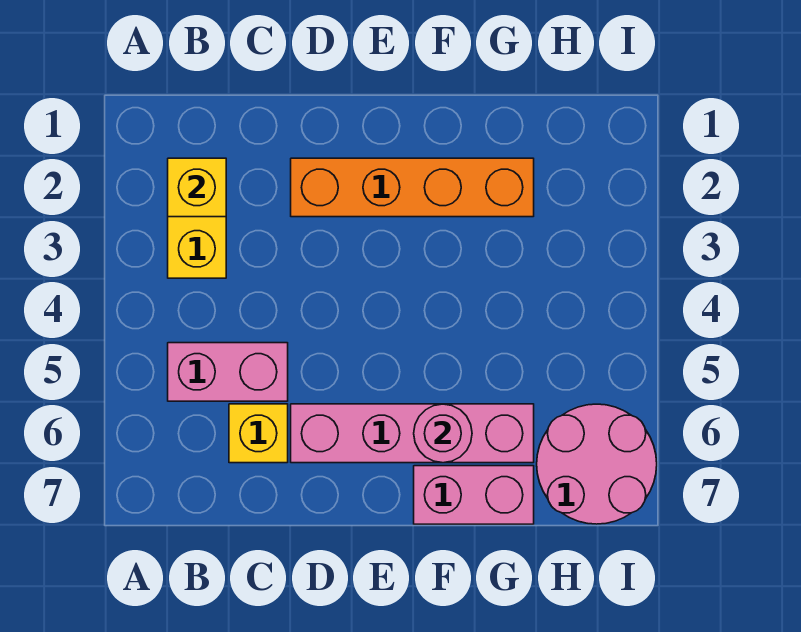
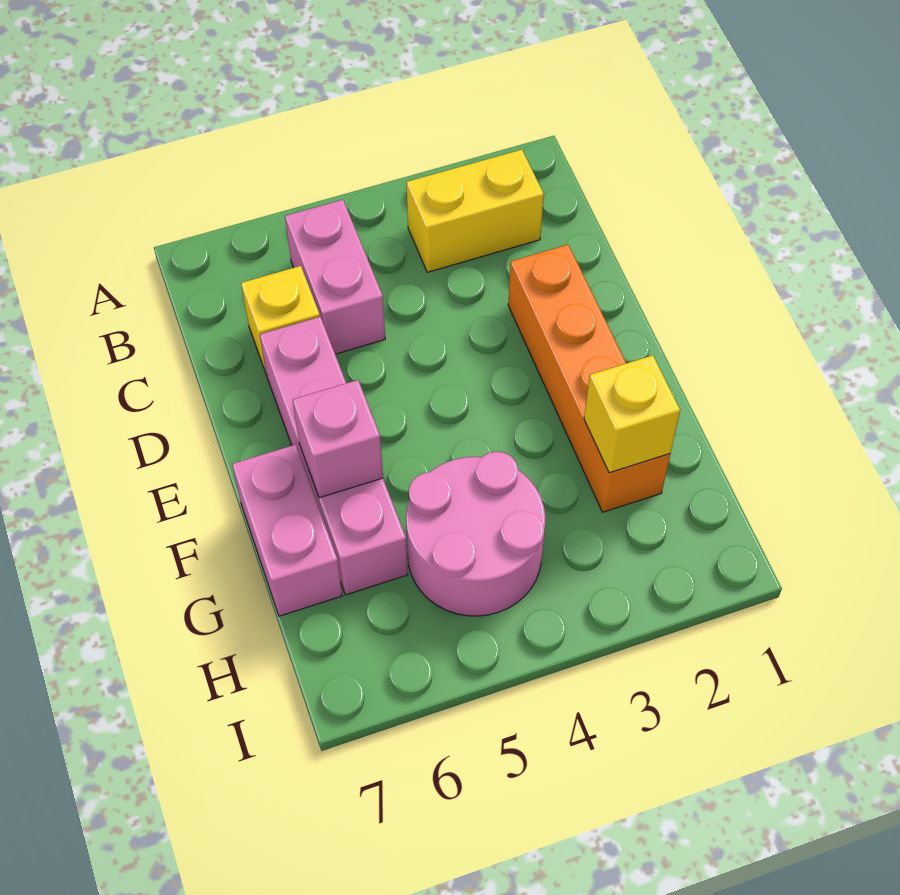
yellow brick B2 level 2 -> yellow brick G2 level 2
pink round brick F6 level 2 -> pink brick F6 level 2
pink round brick H6:I7 level 1 -> pink round brick G4:H5 level 1

